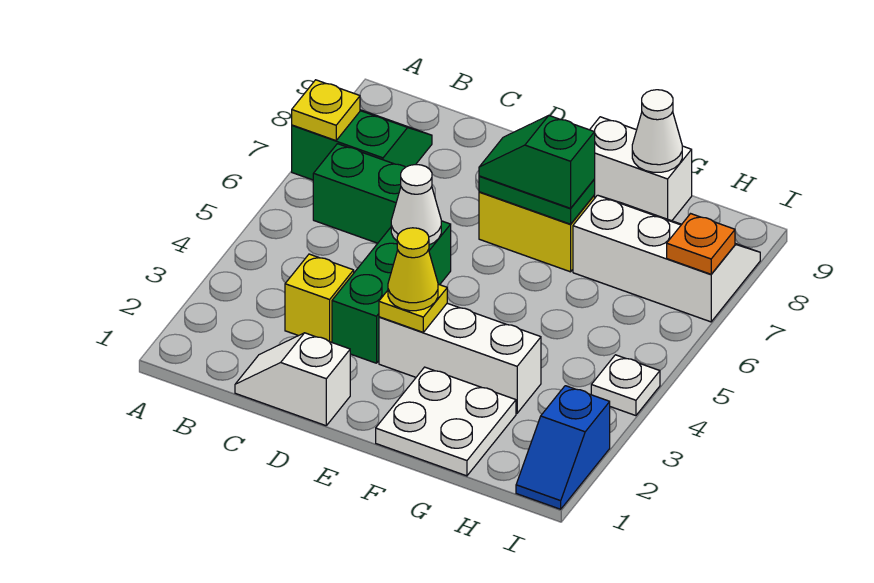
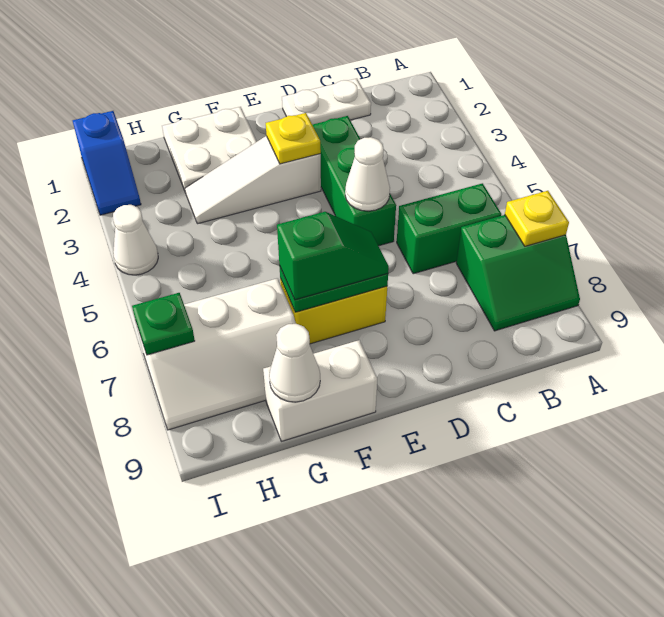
white slope C1:D1 level 1 top D -> white plate C1:D1 level 1
yellow brick C3 level 1 -> none
white brick E3:G3 level 1 -> white slope E3:G3 level 1 top E
yellow cone E3 level 3 -> none
blue slope I1:I2 level 1 top 2 -> blue slope I1:I2 level 1 top 1
white plate I4 level 1 -> white cone I4 level 1
orange plate I7 level 2 -> green plate I7 level 2

